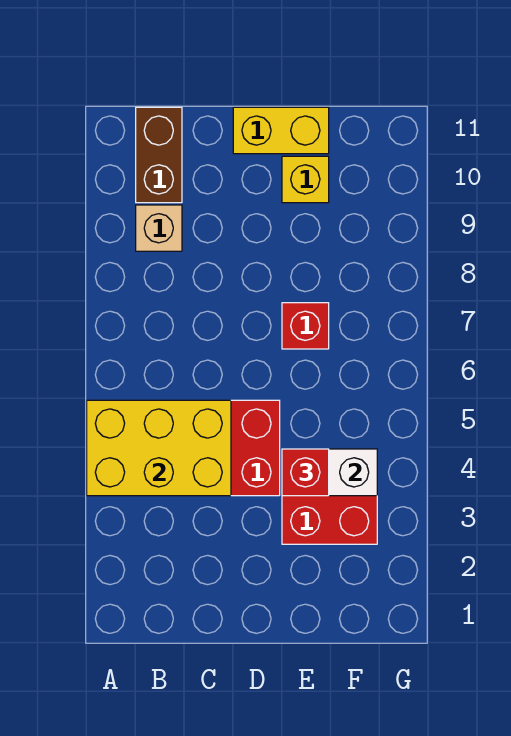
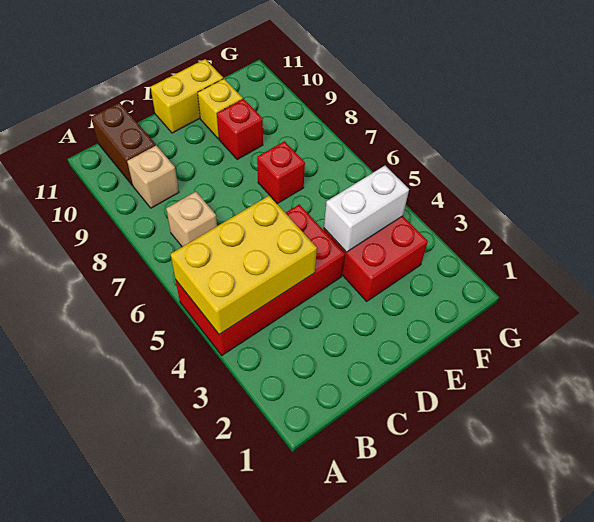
none -> tan brick B7 level 1
red brick E4 level 3 -> red brick E9 level 1

